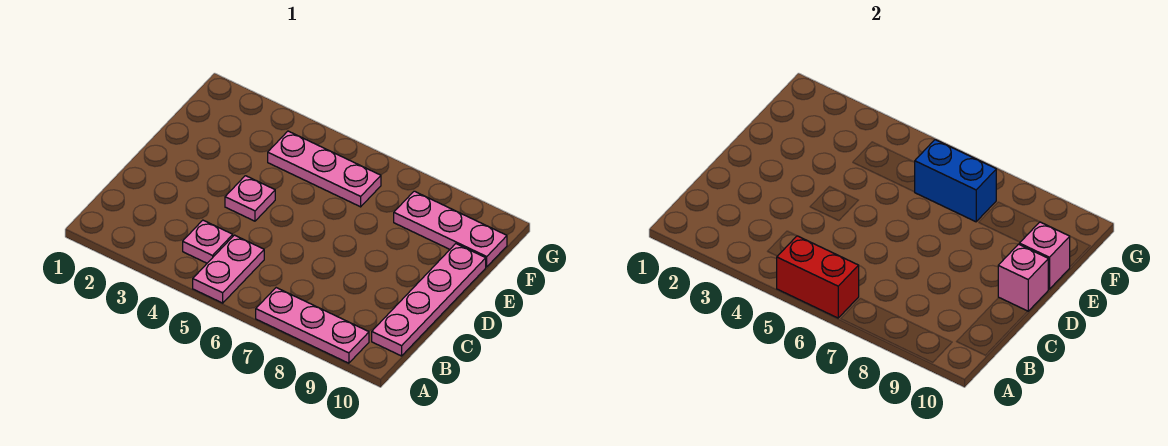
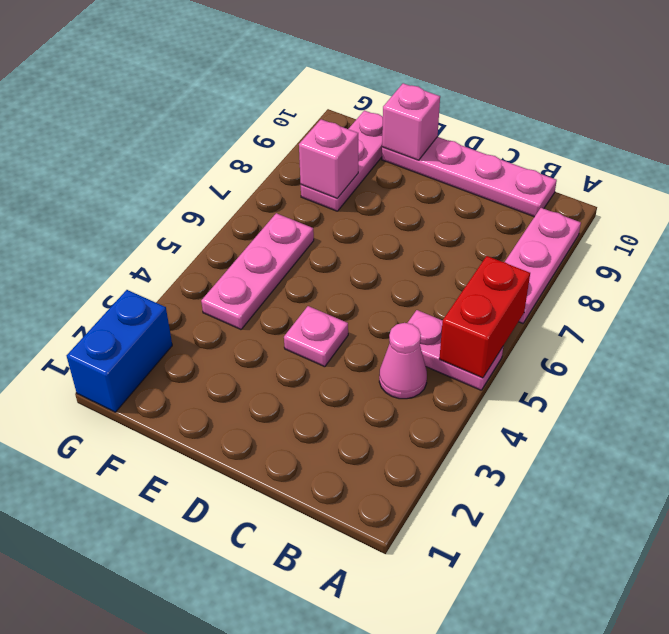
pink plate B4 level 1 -> pink cone B4 level 1
pink brick D10 level 2 -> pink brick F8 level 2
blue brick F6:F7 level 2 -> blue brick G1:G2 level 1

